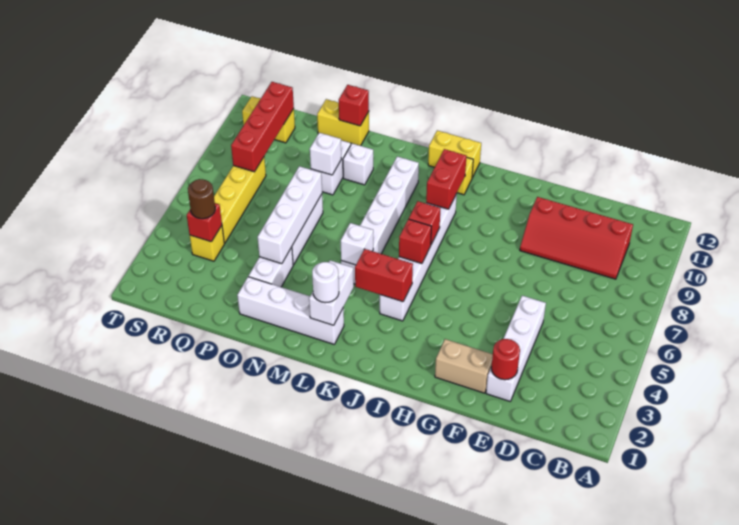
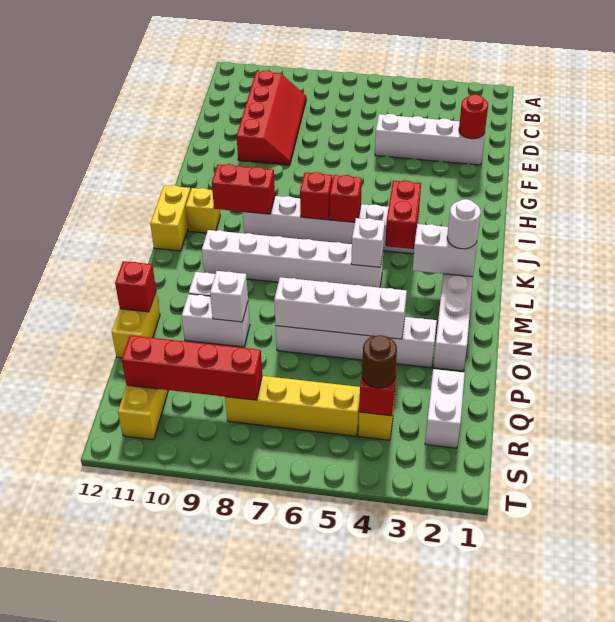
tan brick F2:G2 level 1 -> none
none -> white brick Q2:R2 level 1

